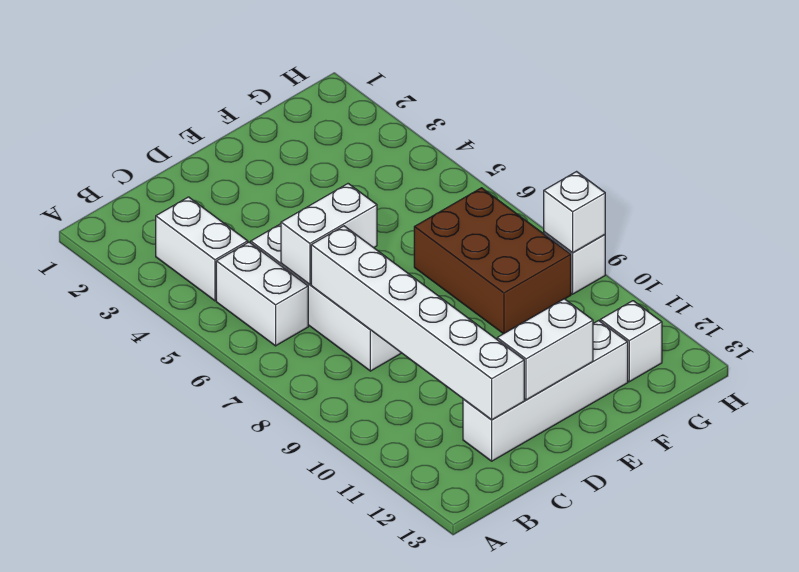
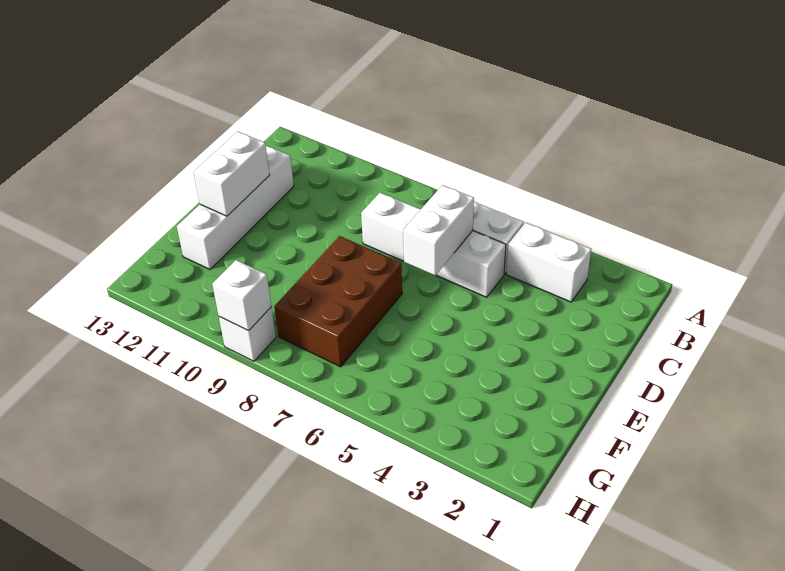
white brick C7:C12 level 2 -> none
brown brick F7:G9 level 1 -> brown brick E7:G8 level 1
white brick G12 level 1 -> none

